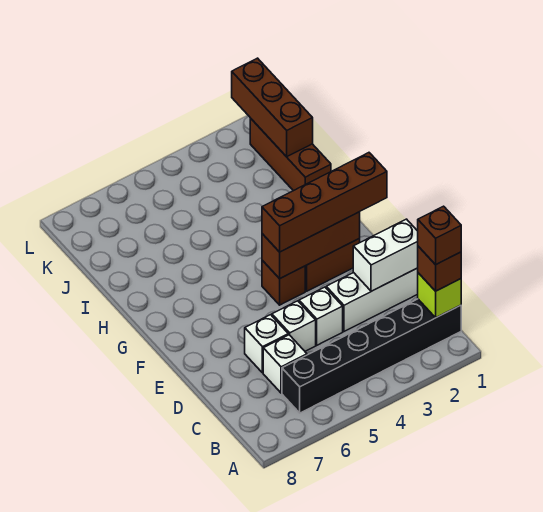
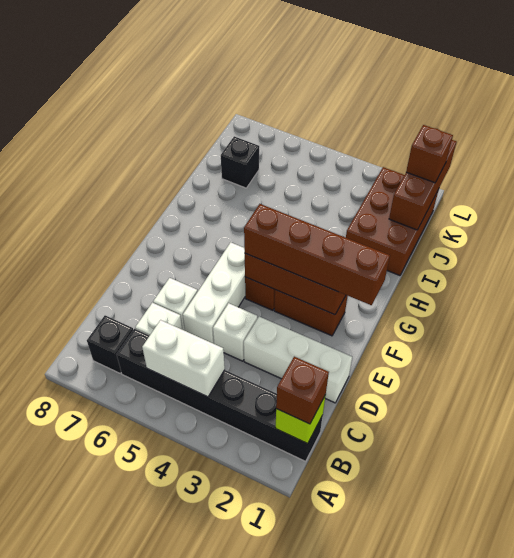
brown brick B1 level 4 -> brown brick K1 level 3
none -> black brick B7 level 1
white brick D1:D2 level 2 -> white brick B4:B5 level 2
white brick D5 level 1 -> white brick D5:F5 level 1
brown brick I1:K1 level 1 -> brown brick I1:K2 level 1
none -> black brick J7 level 1

